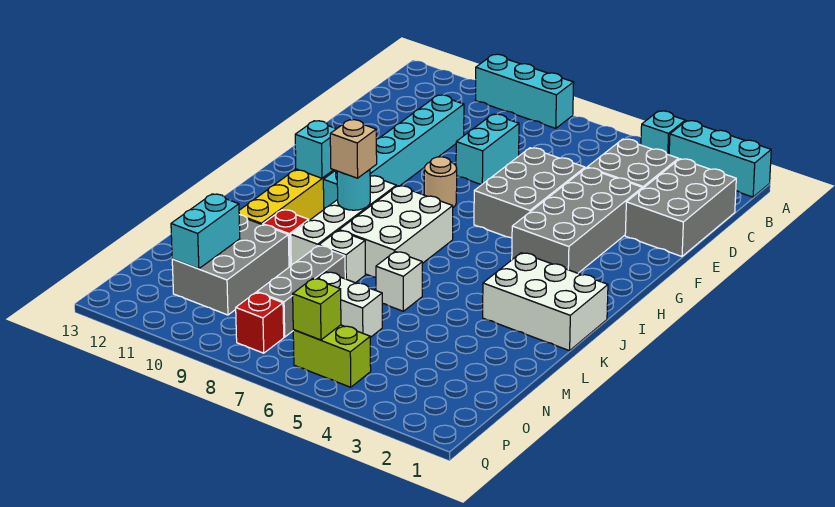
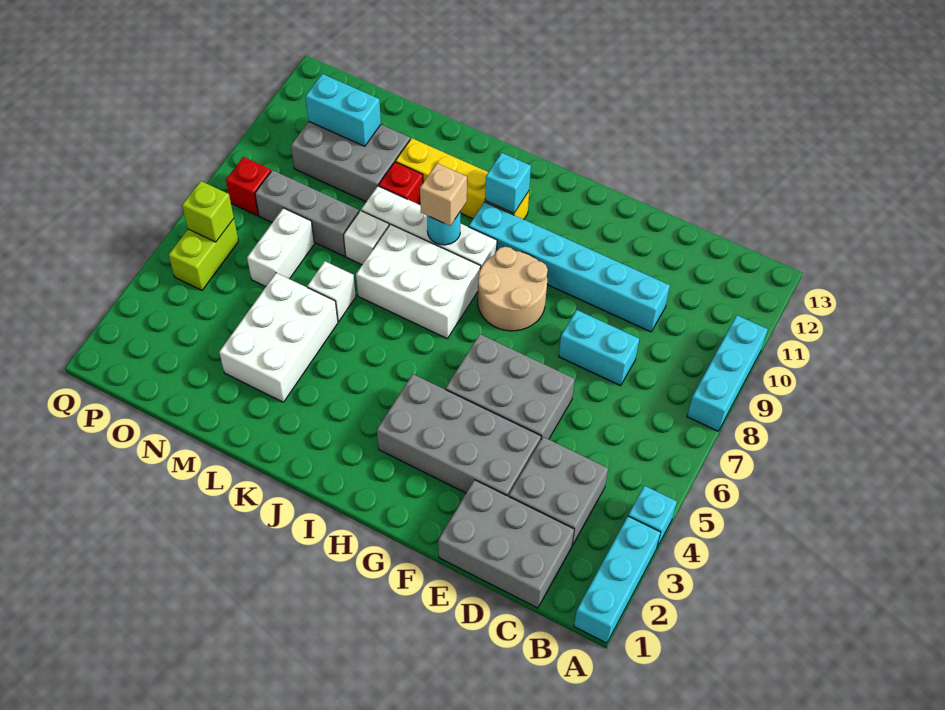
tan round brick G8 level 1 -> tan round brick G8:H9 level 1
white brick J1:K3 level 1 -> white brick L3:M5 level 1

